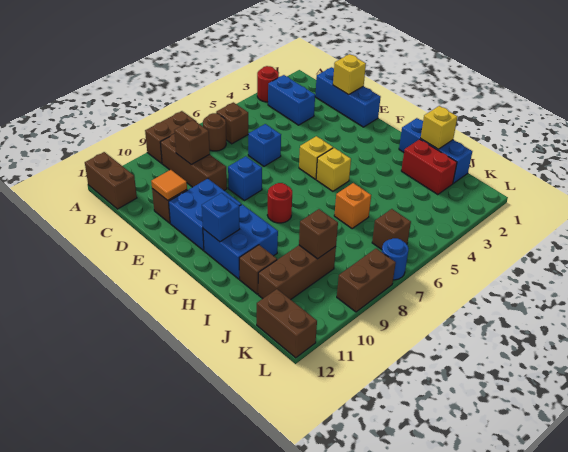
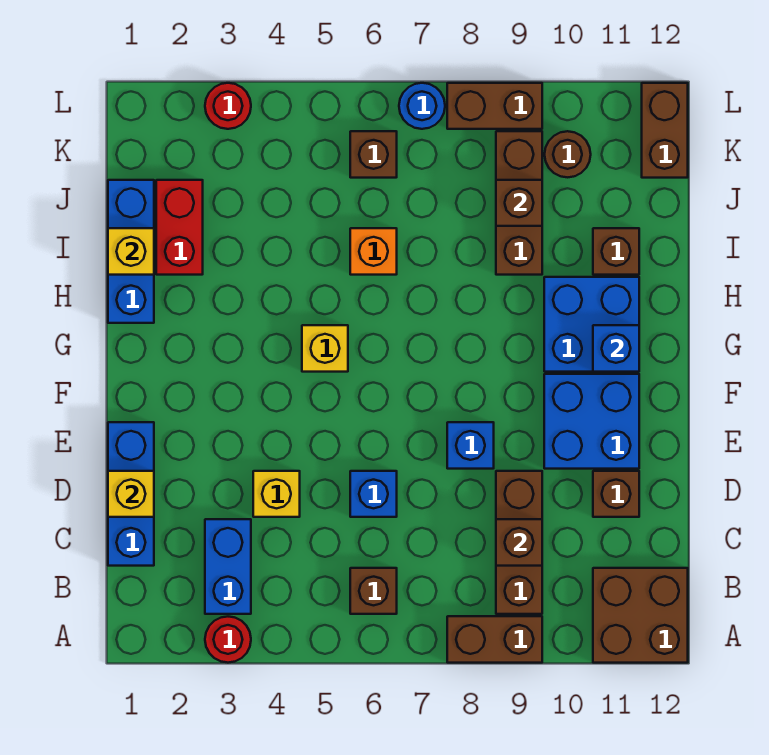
brown brick A12:B12 level 1 -> brown brick A11:B12 level 1
brown round brick B7 level 1 -> brown round brick K10 level 1
orange tile D11 level 2 -> none
yellow brick F5 level 1 -> yellow brick D4 level 1
red round brick G8 level 1 -> red round brick L3 level 1
brown brick J9:J11 level 1 -> brown brick I9:K9 level 1

